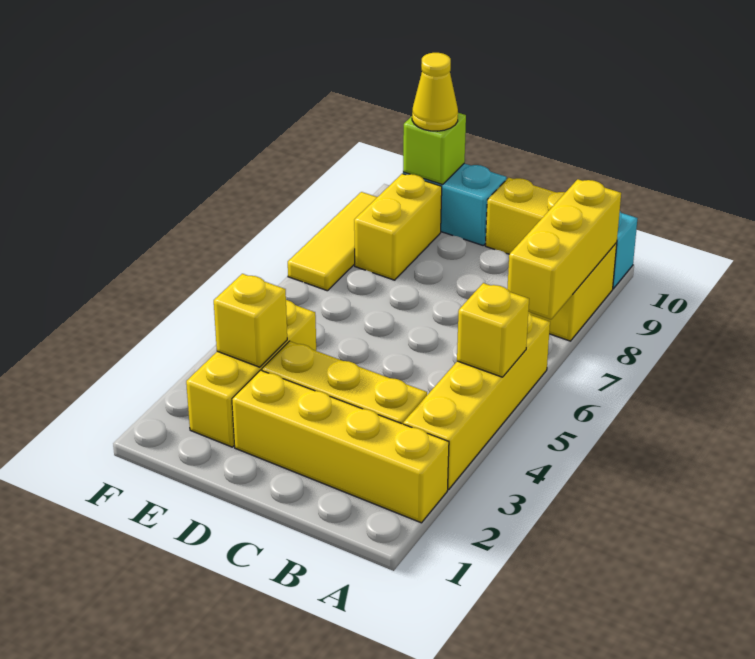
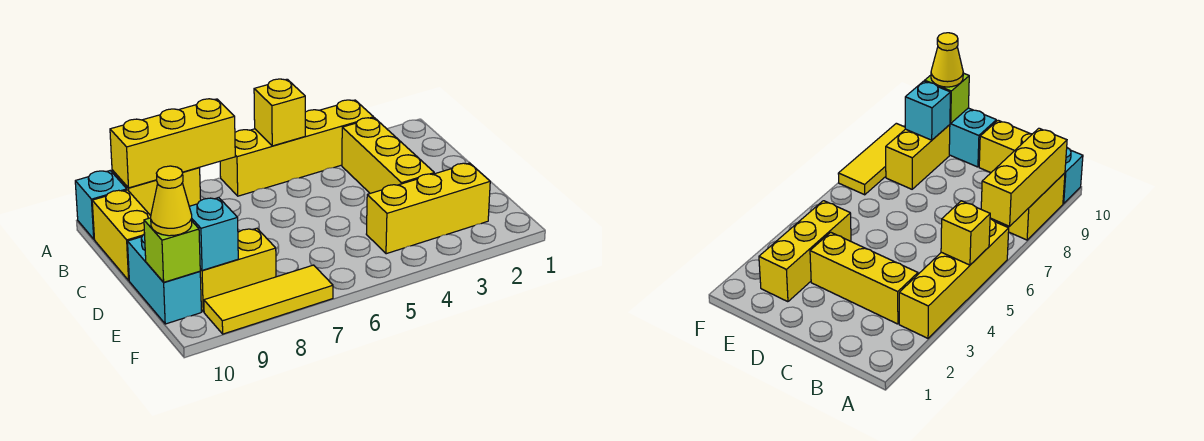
yellow brick A2:D2 level 1 -> none
yellow brick E3 level 2 -> none
none -> cyan brick E9 level 2

